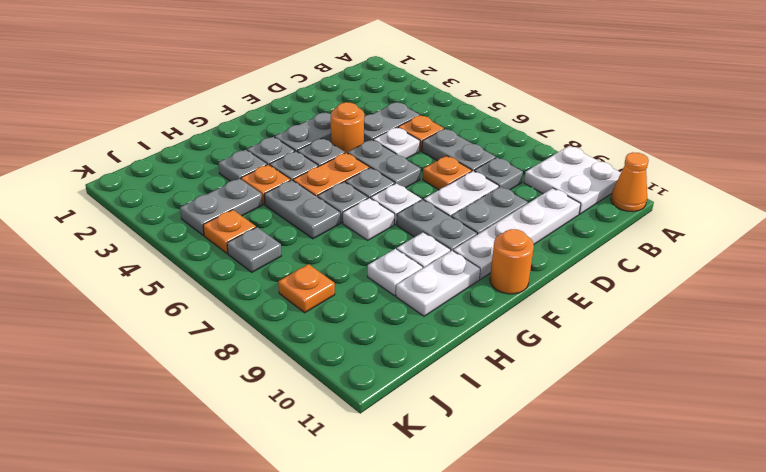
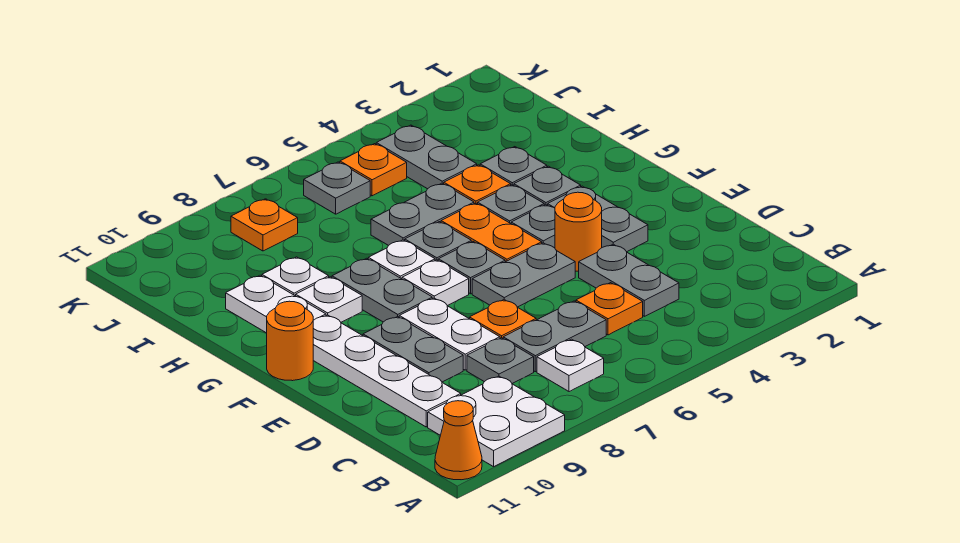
white plate D5 level 1 -> white plate B7 level 1
grey plate F8:F9 level 1 -> grey plate F8:G8 level 1

